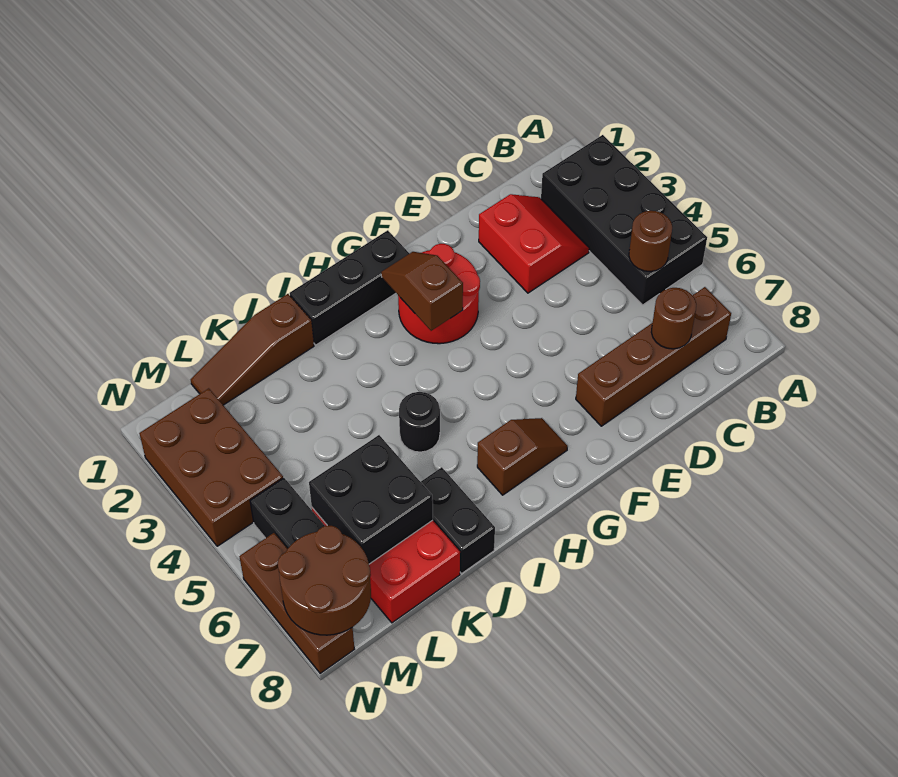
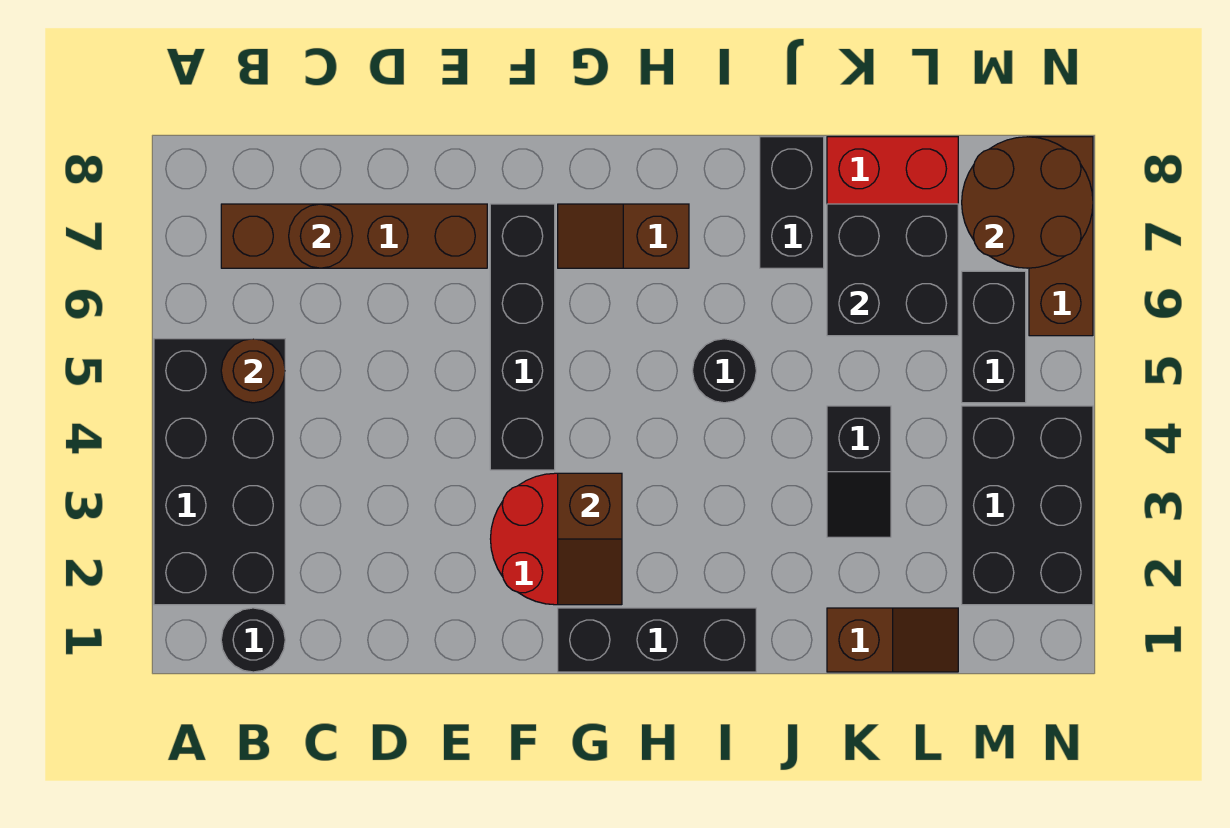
none -> black round brick B1 level 1
red slope C2:D3 level 1 top D -> none
none -> black brick F4:F7 level 1
brown slope J1:L1 level 1 top J -> brown slope K1:L1 level 1 top K
none -> black slope K3:K4 level 1 top 4
brown brick M2:N4 level 1 -> black brick M2:N4 level 1

